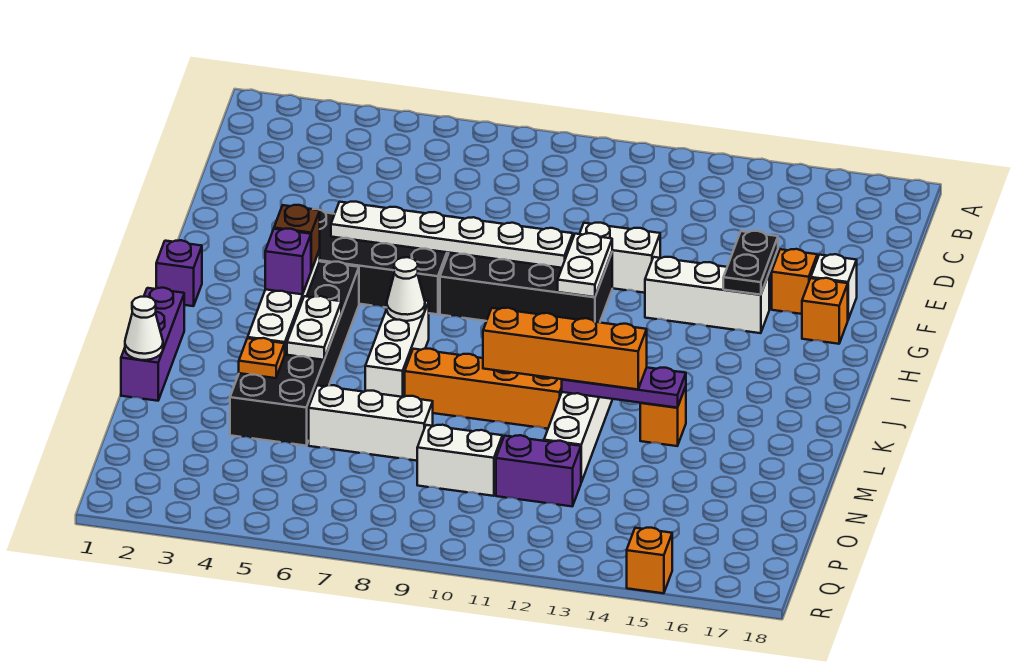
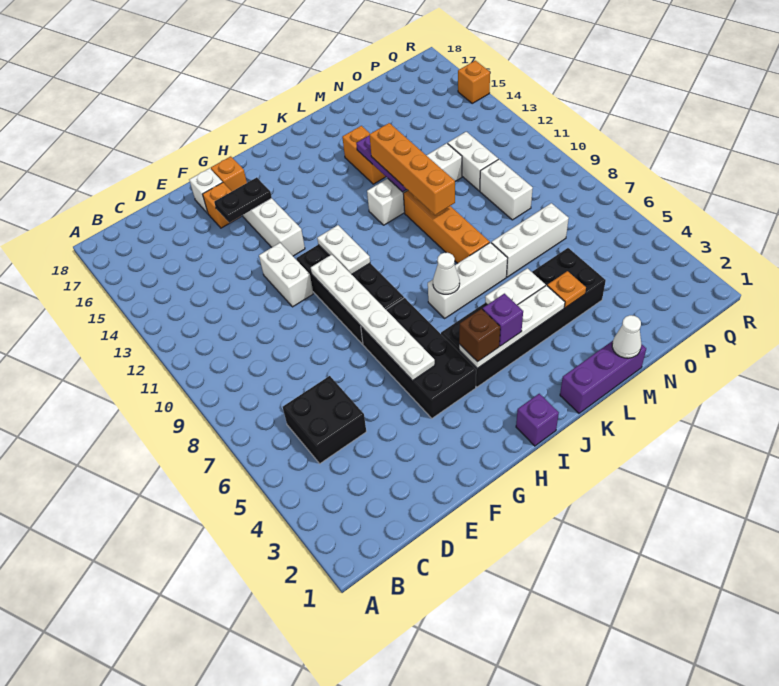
none -> black brick C5:D6 level 1
white plate G11:H11 level 2 -> white plate H10:H11 level 2
orange brick L14 level 1 -> orange brick L14:L15 level 1
white brick N6:N8 level 1 -> white brick M7:O7 level 1
purple brick O11:O12 level 1 -> white brick O11:O12 level 1

